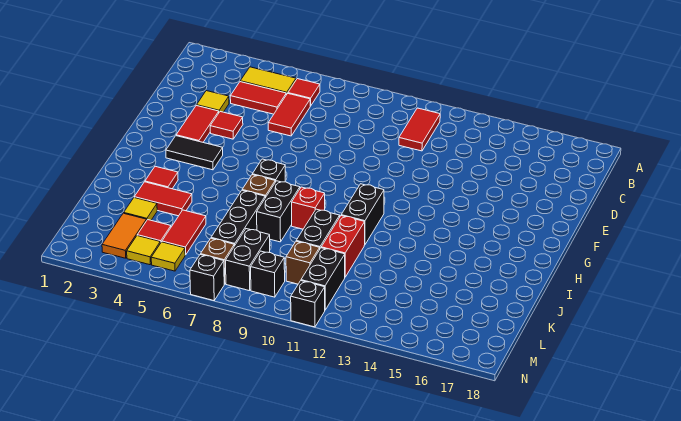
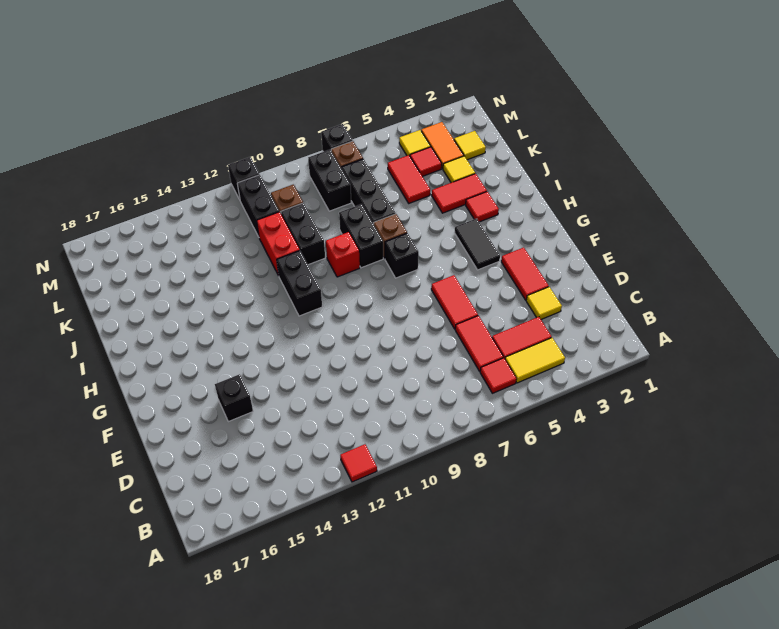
red tile B11:C11 level 1 -> red tile E6:F6 level 1
red tile E4 level 1 -> red tile A12 level 1
black tile G3:G4 level 1 -> black tile G4:H4 level 1
yellow tile M5 level 1 -> yellow tile L2 level 1
black brick M9 level 1 -> black brick E15 level 1

